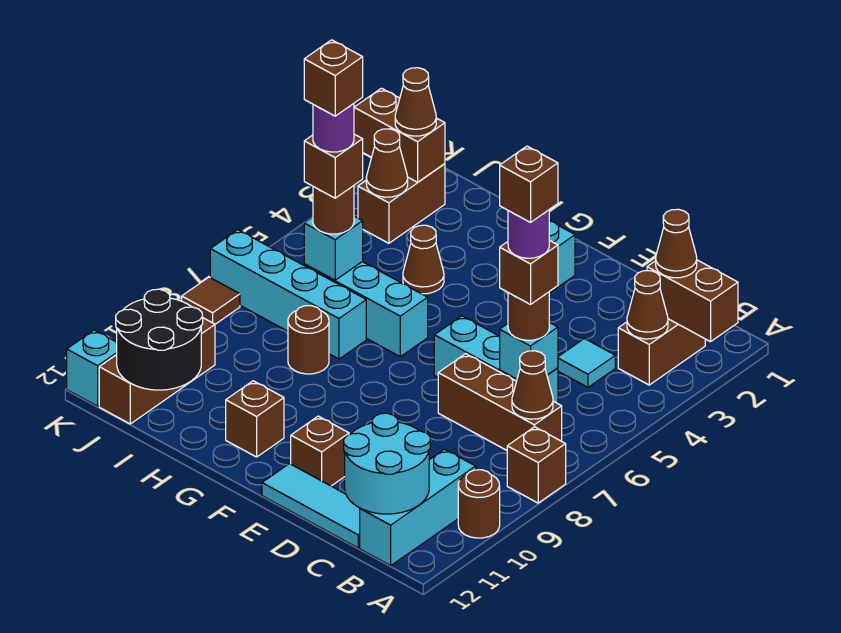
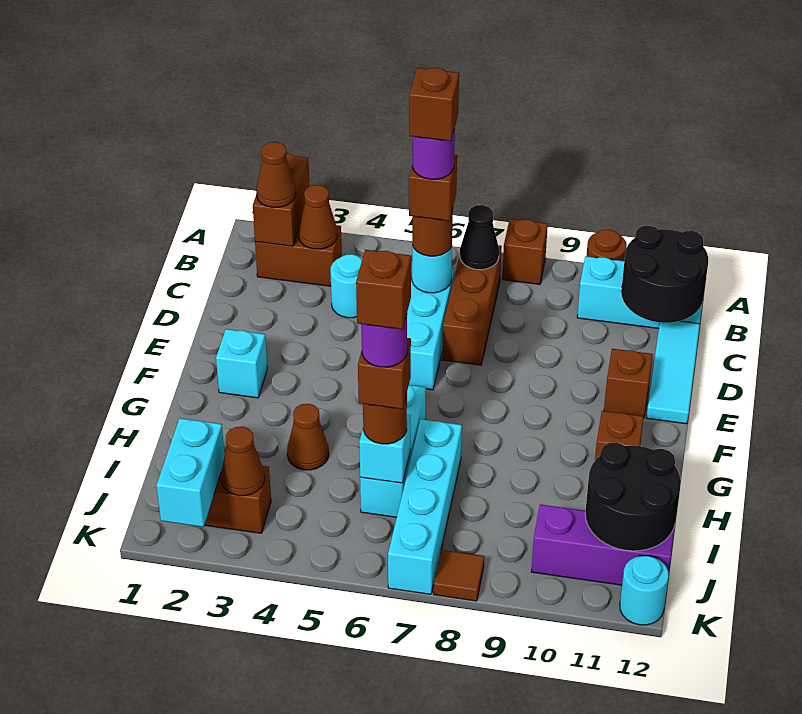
brown cone B7 level 2 -> black cone B7 level 2
cyan round brick B11:C12 level 2 -> black round brick B11:C12 level 2
cyan tile C4 level 1 -> cyan round brick C4 level 1
cyan brick C6 level 2 -> cyan round brick C6 level 2
brown round brick H8 level 1 -> none
brown brick J2:K2 level 2 -> cyan brick J2:K2 level 2
brown cone J2 level 3 -> none
brown brick J10:J12 level 1 -> purple brick J10:J12 level 1
cyan brick K12 level 1 -> cyan round brick K12 level 1

